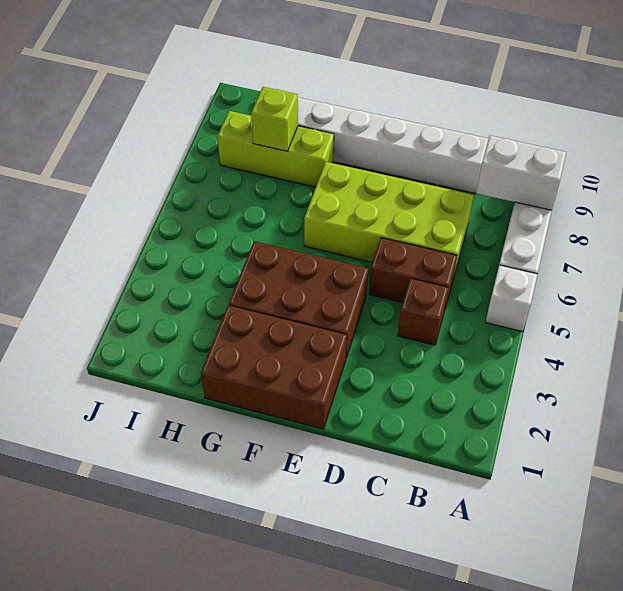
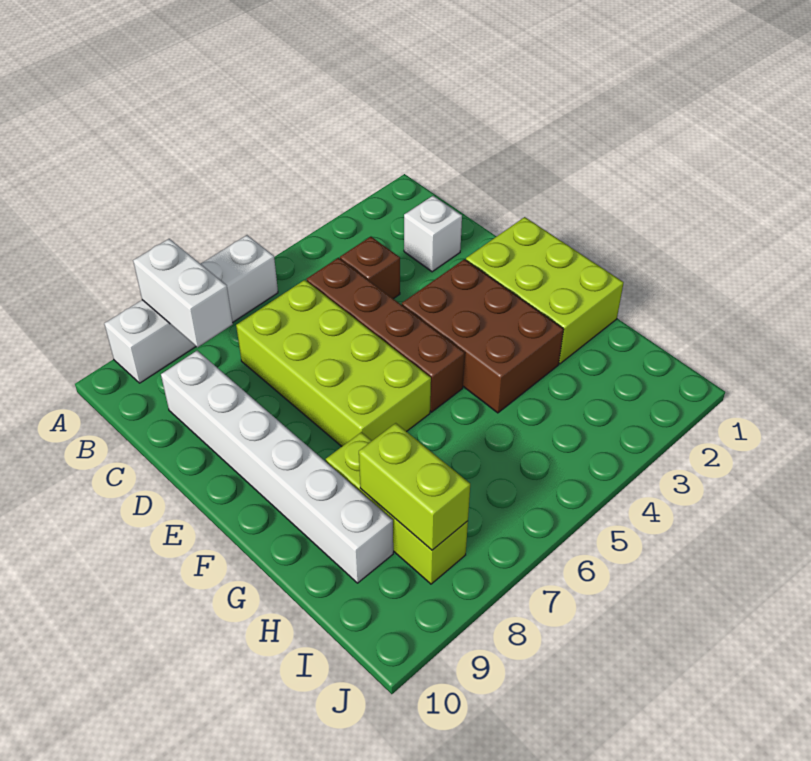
white brick A5 level 1 -> white brick C2 level 1
brown brick C5:D5 level 1 -> brown brick C5:F5 level 1
brown brick E1:G2 level 1 -> lime brick E1:G2 level 1
lime brick H8 level 2 -> lime brick H8:I8 level 2

